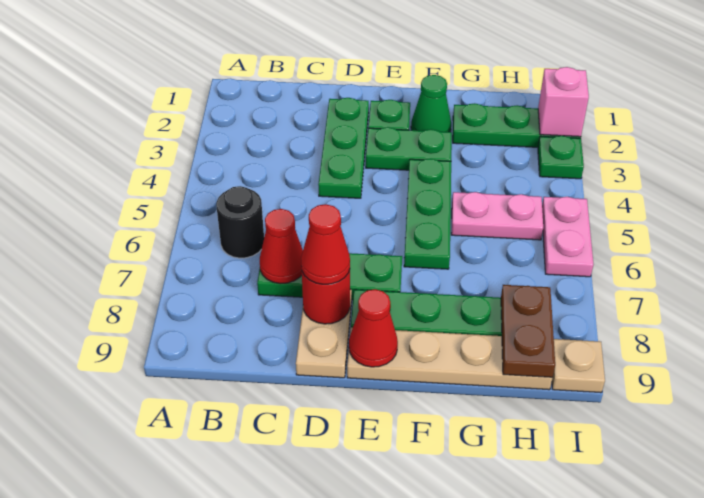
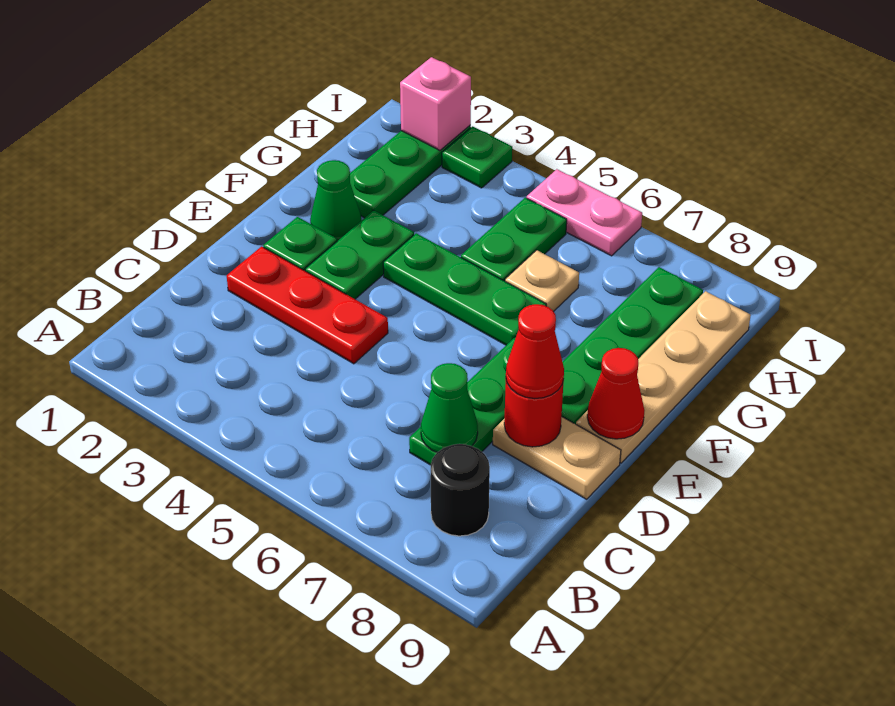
black round brick B6 level 1 -> black round brick B8 level 1
red cone C7 level 2 -> green cone C7 level 2
green plate D2:D4 level 1 -> red plate D2:D4 level 1
pink plate G5:H5 level 1 -> green plate G5:H5 level 1
brown plate H8:H9 level 2 -> none
tan plate I9 level 1 -> tan plate G6 level 1

